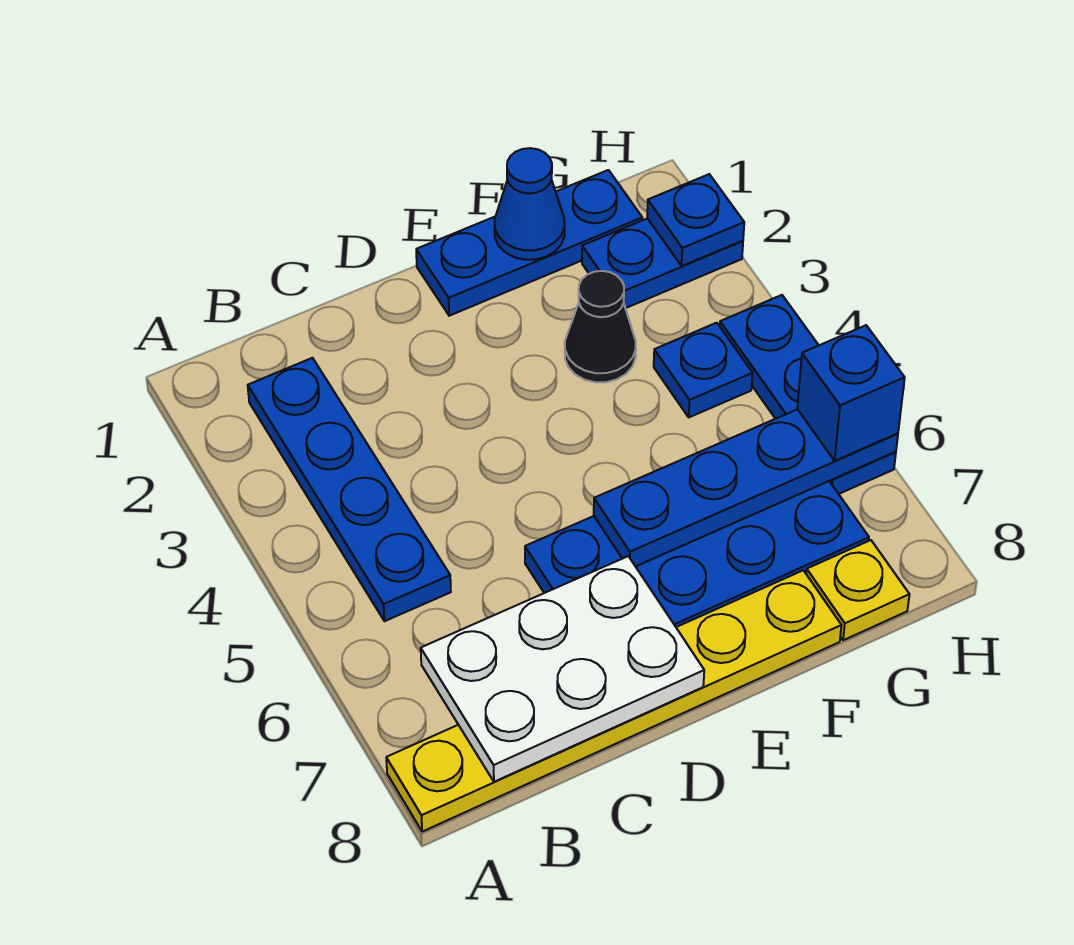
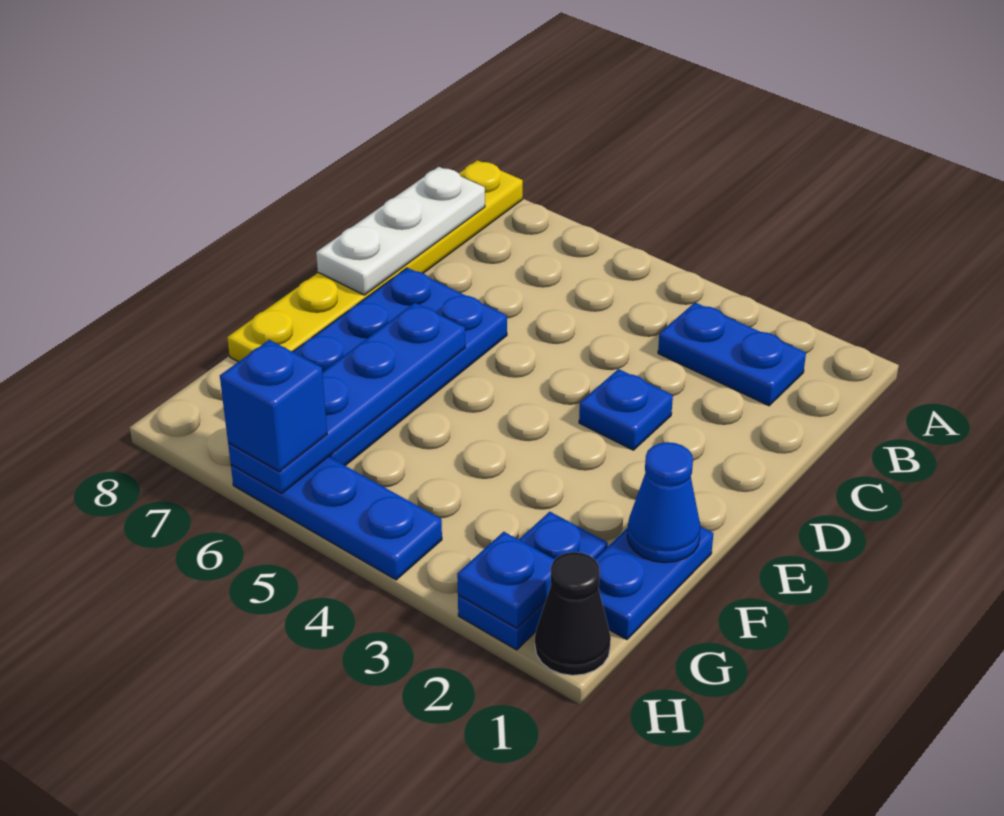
blue plate B2:B5 level 1 -> blue plate B2:B3 level 1
white plate B7:D8 level 2 -> white plate B8:D8 level 2
blue plate E1:G1 level 1 -> blue plate F1:G1 level 1
black cone F3 level 1 -> black cone H1 level 1
blue plate G4 level 1 -> blue plate D3 level 1
yellow plate G8 level 1 -> none

